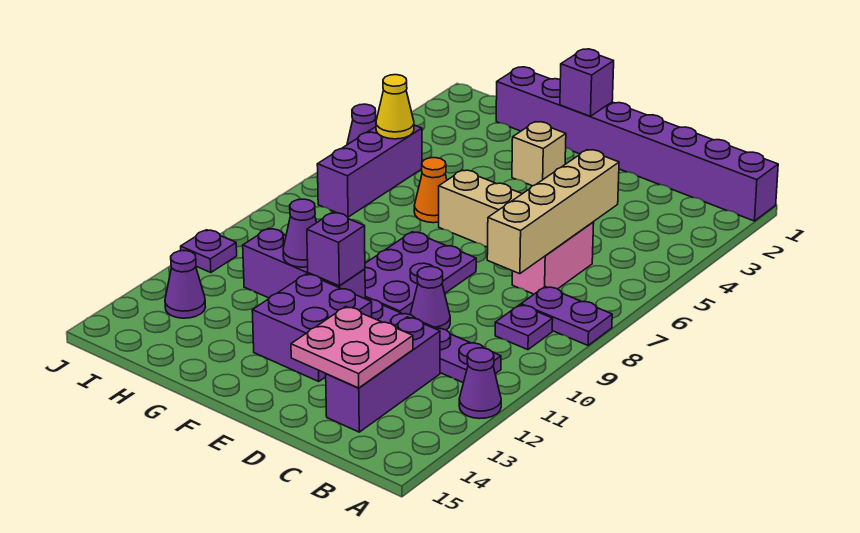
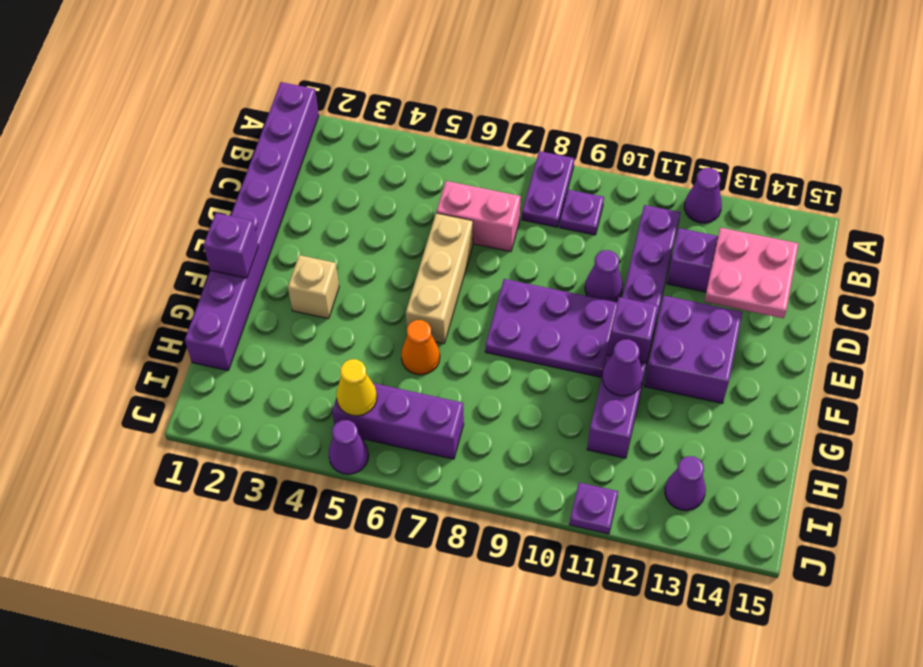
tan brick C5:C8 level 2 -> none

